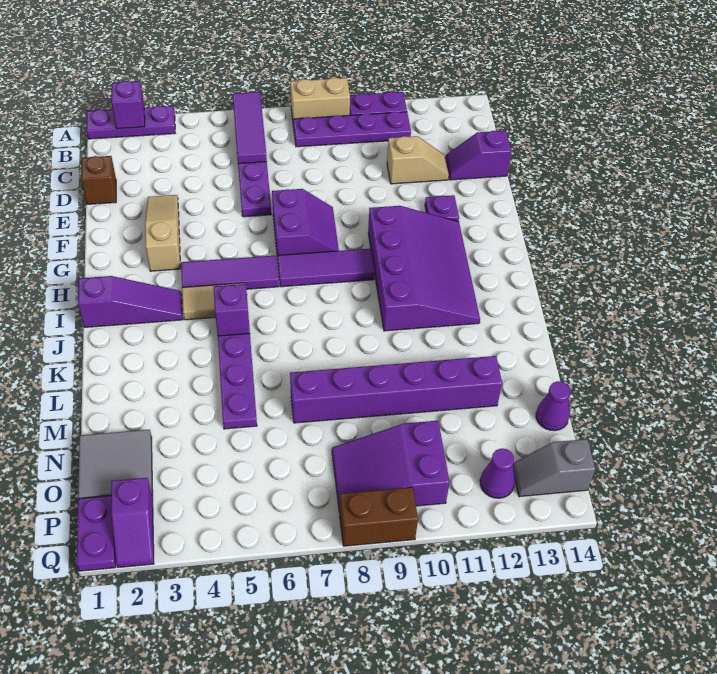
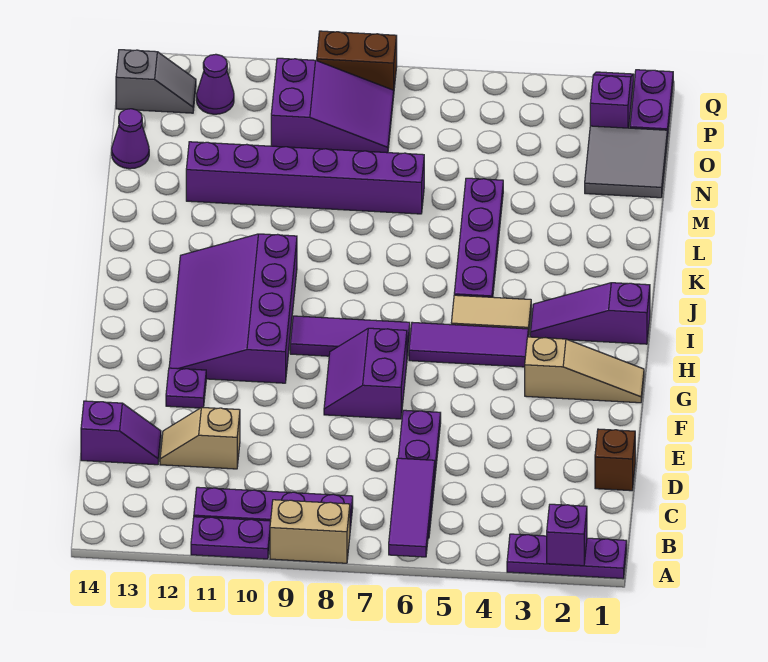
tan slope E3:G3 level 1 top G -> tan slope G1:G3 level 1 top 3
purple brick J5 level 2 -> none

